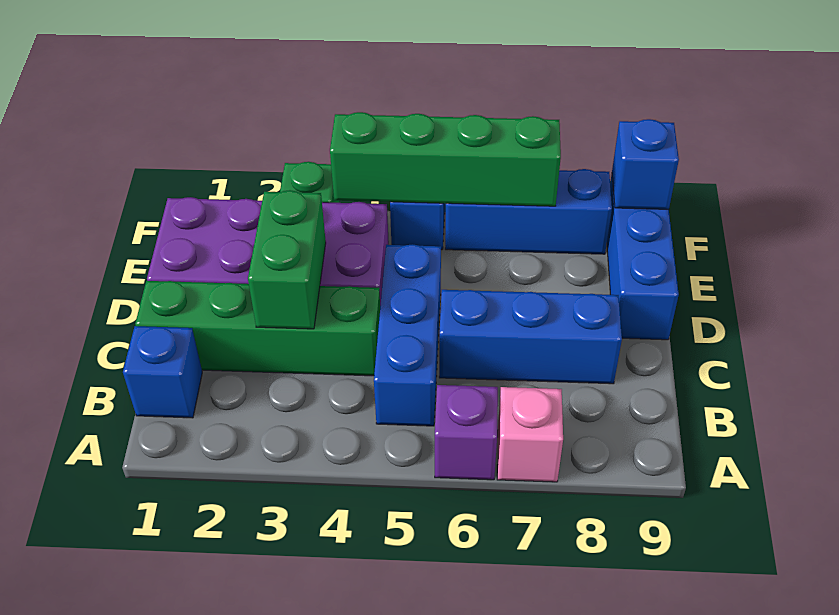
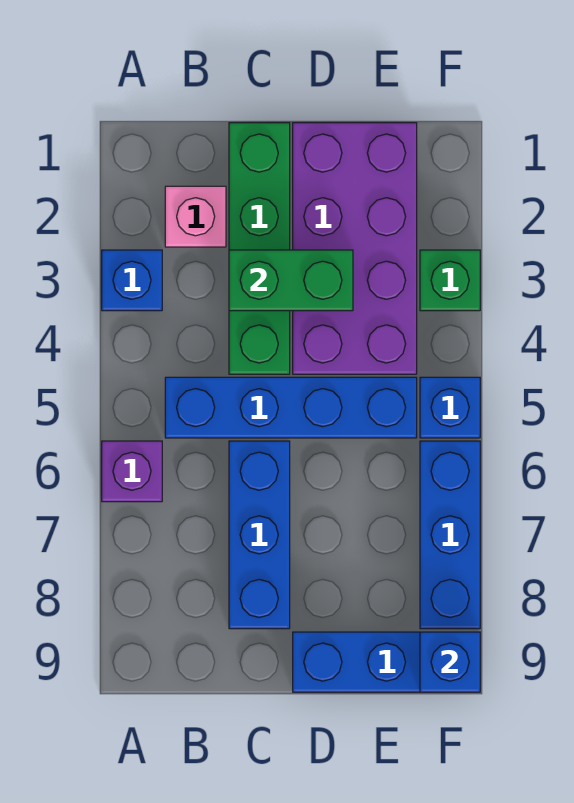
pink brick A7 level 1 -> pink brick B2 level 1
blue brick B1 level 1 -> blue brick A3 level 1
blue brick B5:D5 level 1 -> blue brick B5:E5 level 1
green brick F4:F7 level 2 -> none

